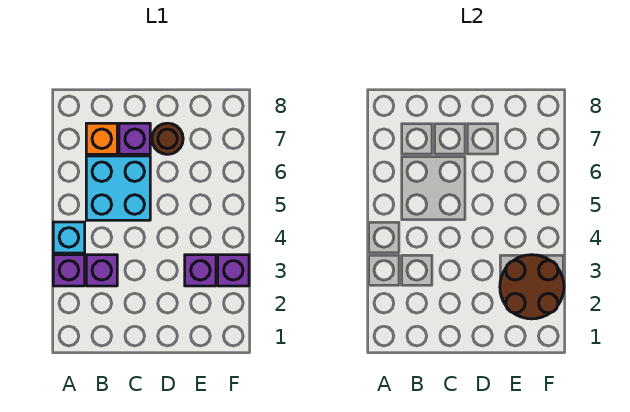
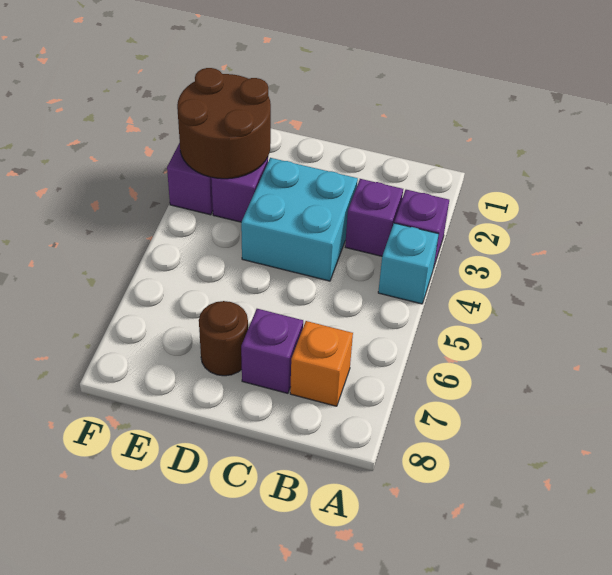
cyan brick B5:C6 level 1 -> cyan brick C3:D4 level 1

